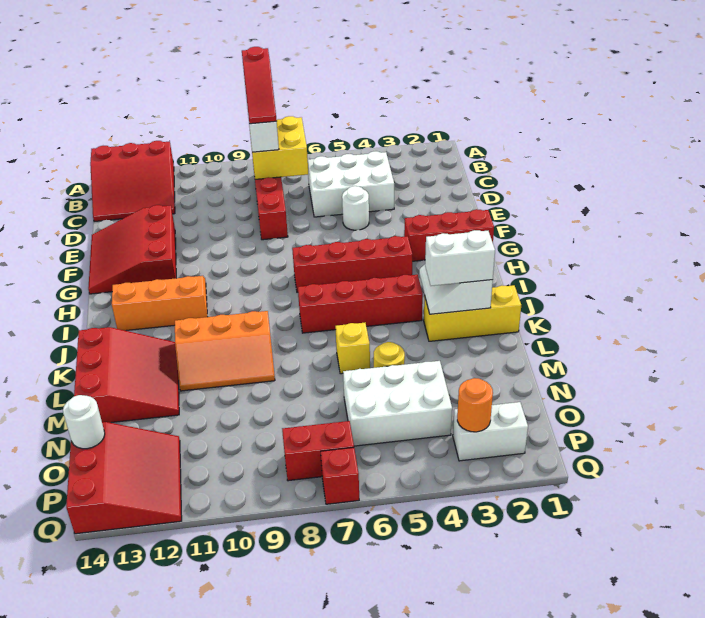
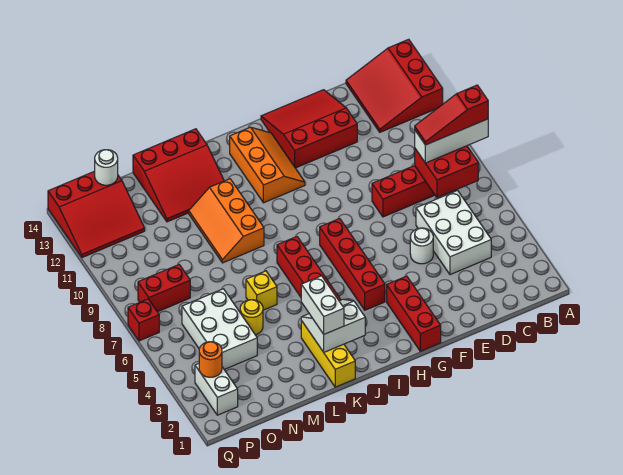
yellow brick B7:C8 level 2 -> red brick B7:C8 level 2
red brick P7:P8 level 1 -> red brick O8:P8 level 1

